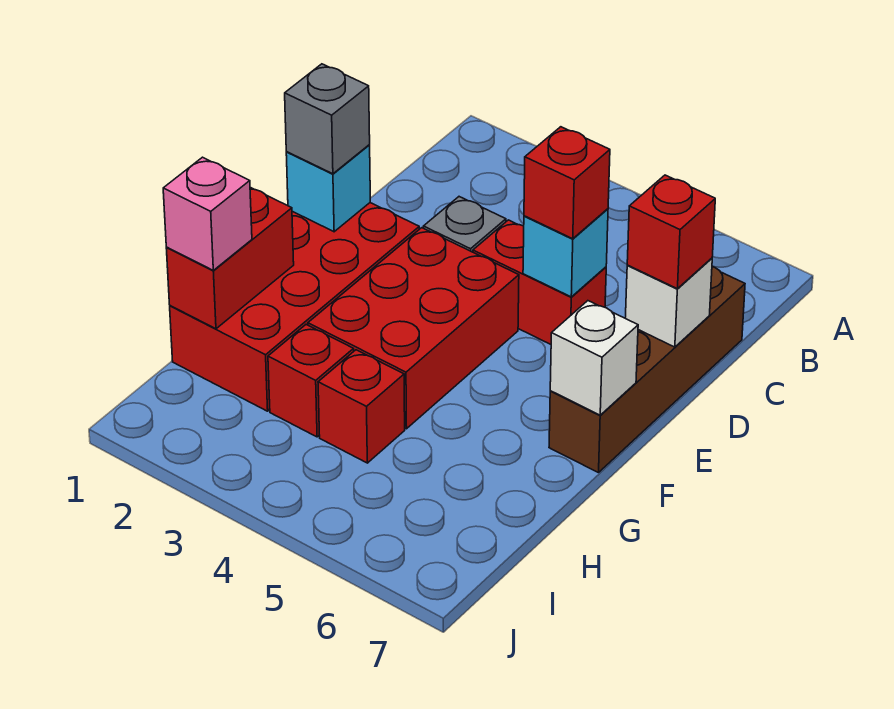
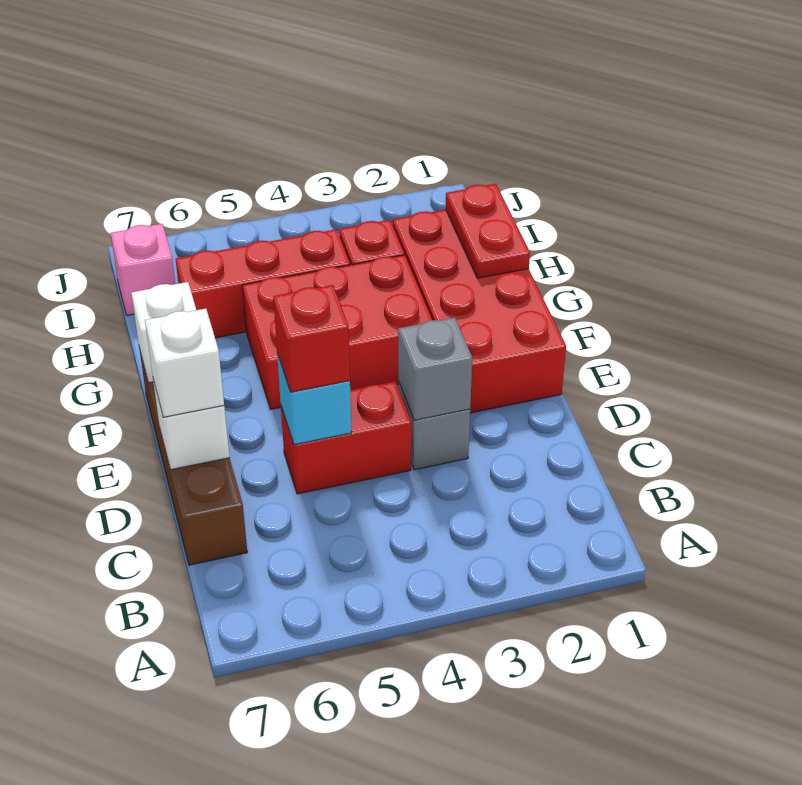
red brick D7 level 3 -> white brick D7 level 3
cyan brick E1 level 2 -> none
grey brick E1 level 3 -> grey brick D3 level 2
red brick E3:G4 level 1 -> red brick F3:G5 level 1
red brick G1:H1 level 2 -> red plate G1:H1 level 2
pink brick H1 level 3 -> pink brick I7 level 1
red brick H4 level 1 -> red brick H4:H6 level 1

